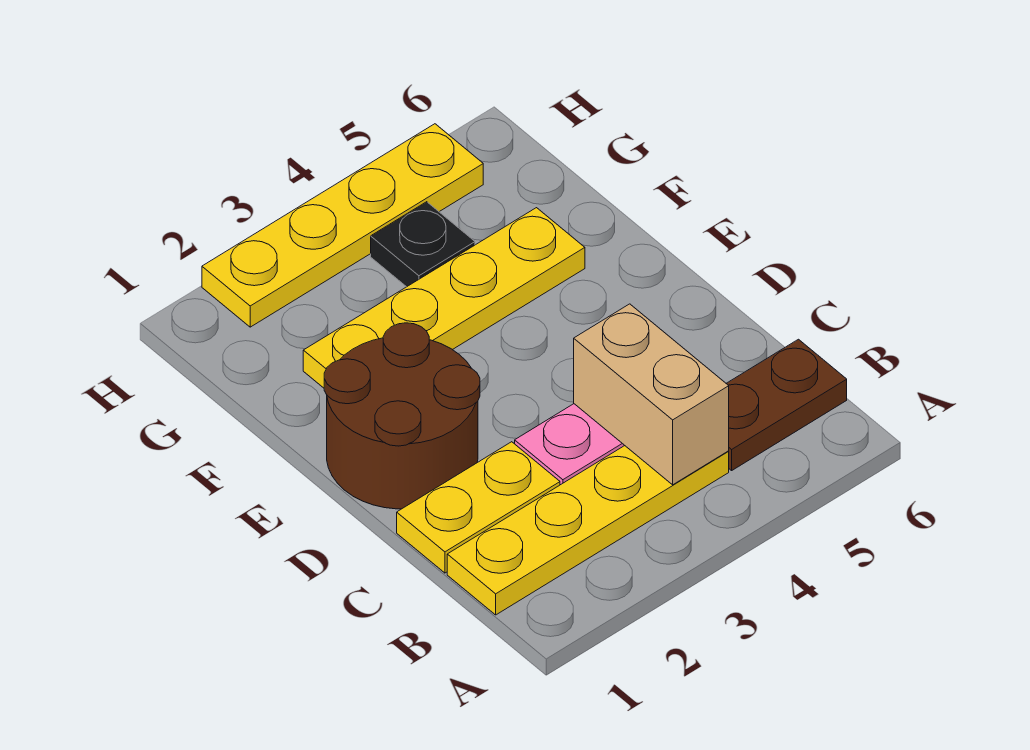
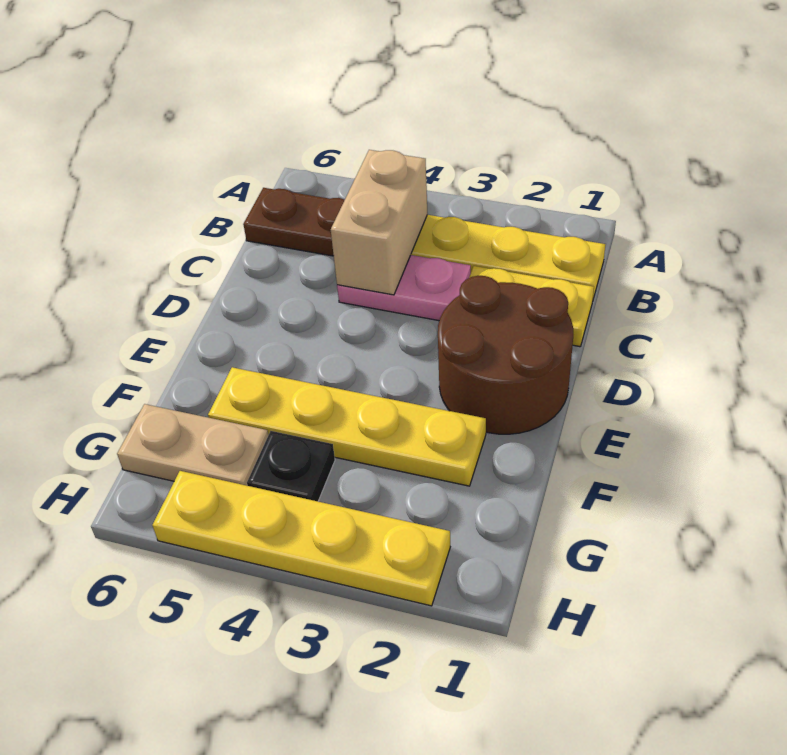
none -> tan plate G5:G6 level 1

